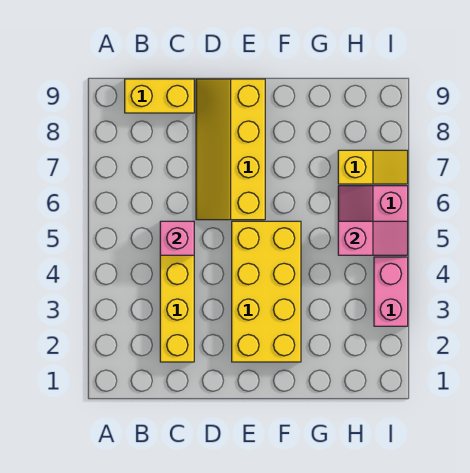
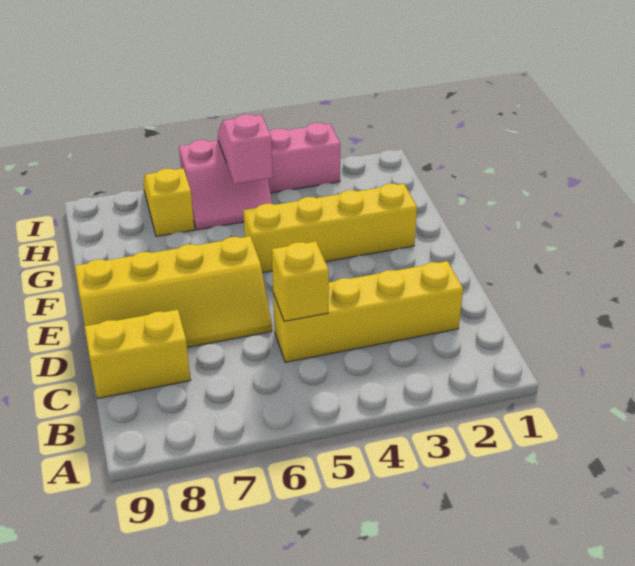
yellow brick B9:C9 level 1 -> yellow brick C8:C9 level 1
pink brick C5 level 2 -> yellow brick C5 level 2
yellow brick E2:F5 level 1 -> yellow brick F2:F5 level 1

